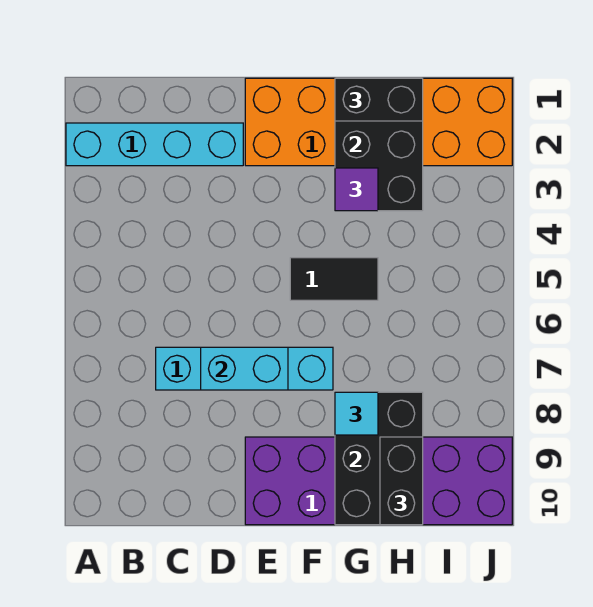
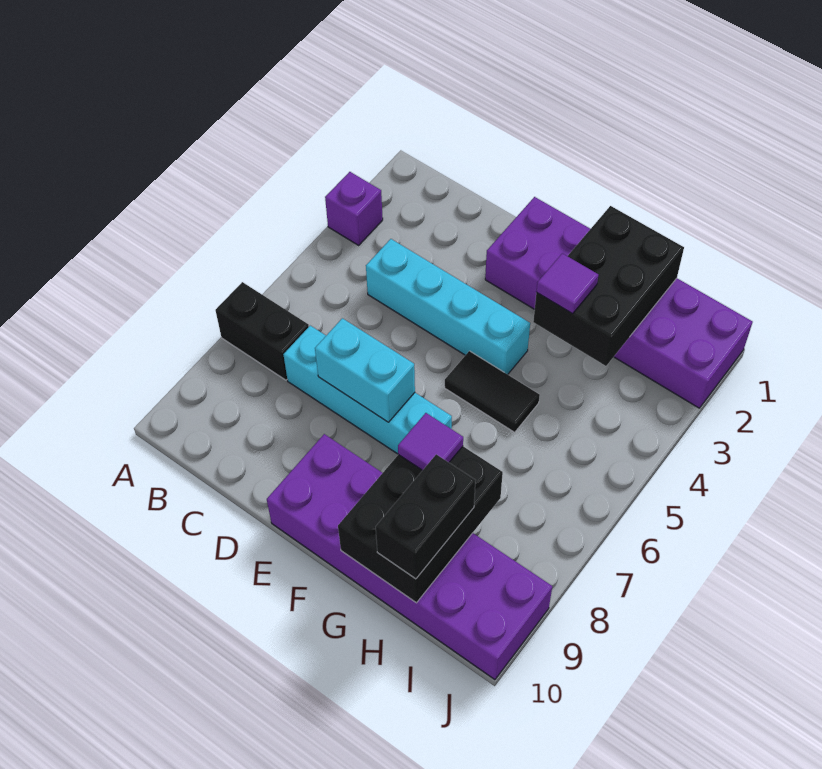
cyan brick A2:D2 level 1 -> cyan brick C4:F4 level 1
none -> purple brick A3 level 1
orange brick E1:J2 level 1 -> purple brick E1:J2 level 1
black brick G1:H1 level 3 -> black brick A7:B7 level 1
cyan tile G8 level 3 -> purple tile G8 level 3

